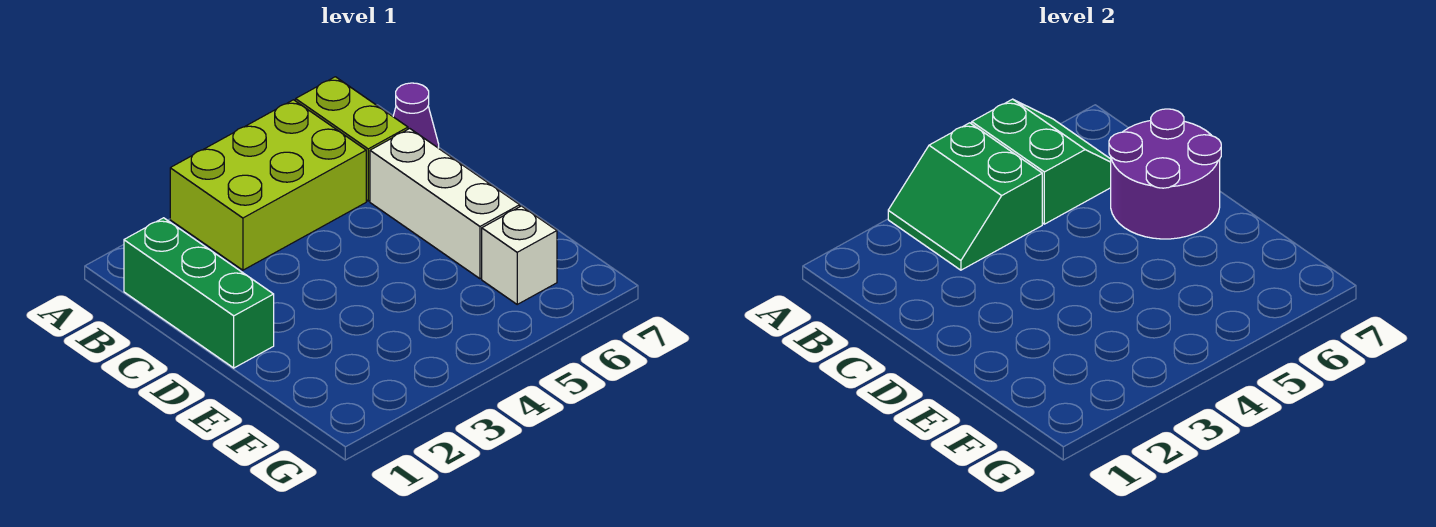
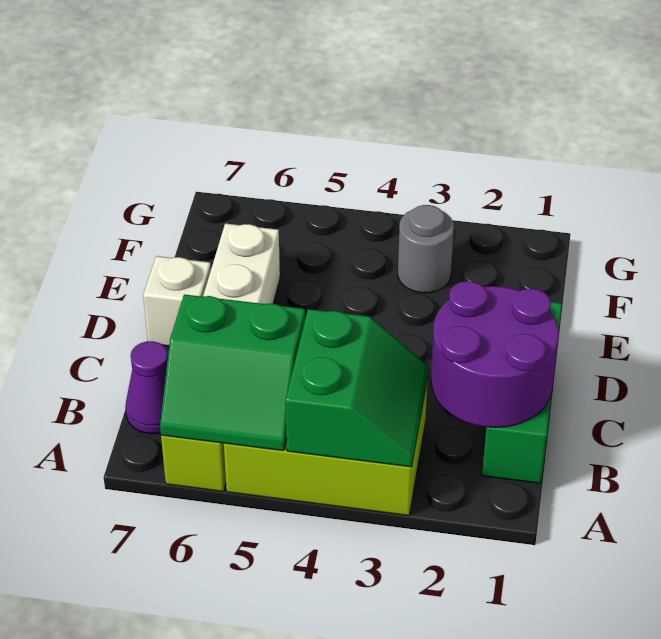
green slope A5:B6 level 2 top 5 -> green slope A5:B6 level 2 top B
purple round brick C6:D7 level 2 -> purple round brick B1:C2 level 2
none -> grey round brick F3 level 1
white brick F6 level 1 -> white brick D7 level 1

